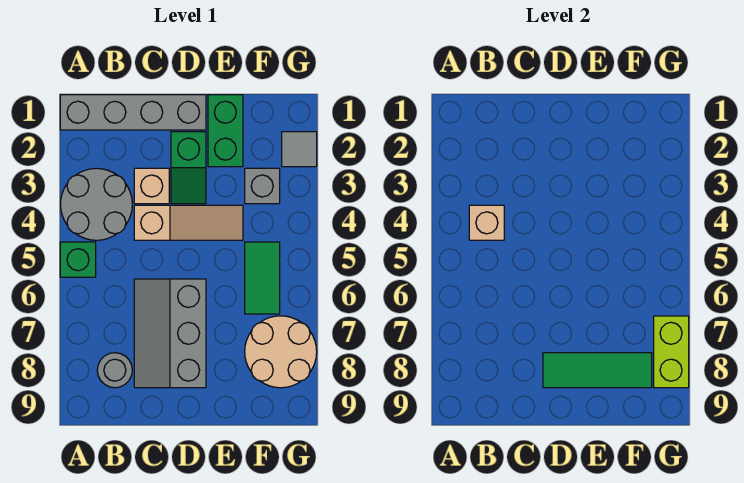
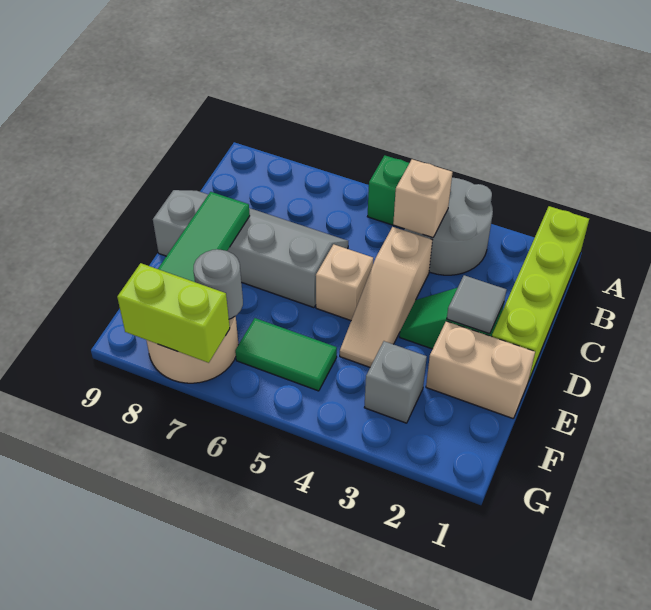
grey brick A1:D1 level 1 -> lime brick A1:D1 level 1
grey round brick B8 level 1 -> grey round brick F7 level 2
tan brick C3 level 1 -> tan brick D5 level 1
grey slope C6:D8 level 1 top D -> grey slope C6:D9 level 1 top D
green brick E1:E2 level 1 -> tan brick E1:E2 level 1
grey tile G2 level 1 -> grey tile D2 level 2

